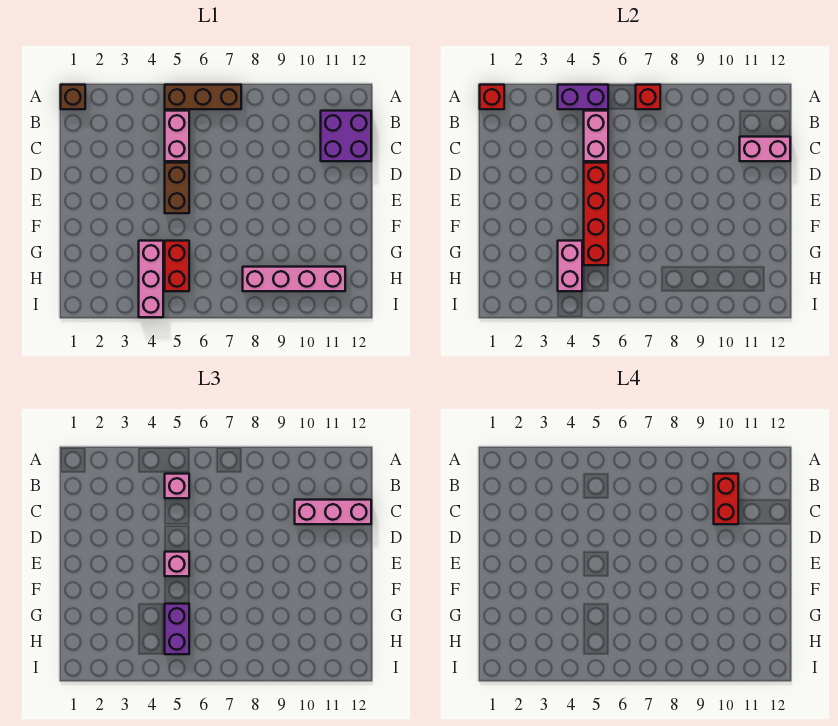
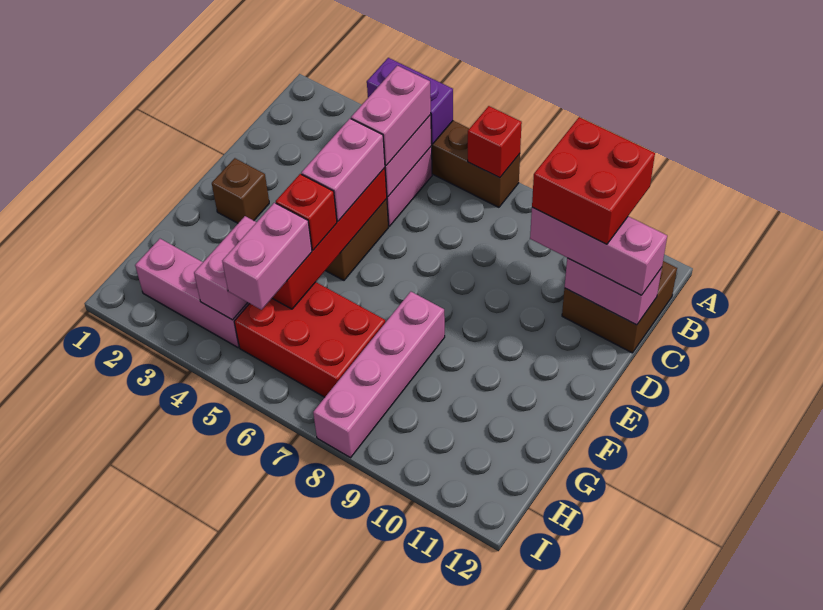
brown brick A1 level 1 -> brown brick E2 level 1
red brick A1 level 2 -> red brick F5 level 3
pink brick B5 level 3 -> pink brick B5:C5 level 3
red brick B10:C10 level 4 -> red brick B10:C11 level 4
purple brick B11:C12 level 1 -> brown brick B11:C12 level 1
pink brick E5 level 3 -> pink brick D5:E5 level 3
pink brick G4:I4 level 1 -> pink brick H2:H4 level 1
red brick G5:H5 level 1 -> red brick G5:H7 level 1
purple brick G5:H5 level 3 -> pink brick G5:H5 level 3
pink brick H8:H11 level 1 -> pink brick F8:I8 level 1

